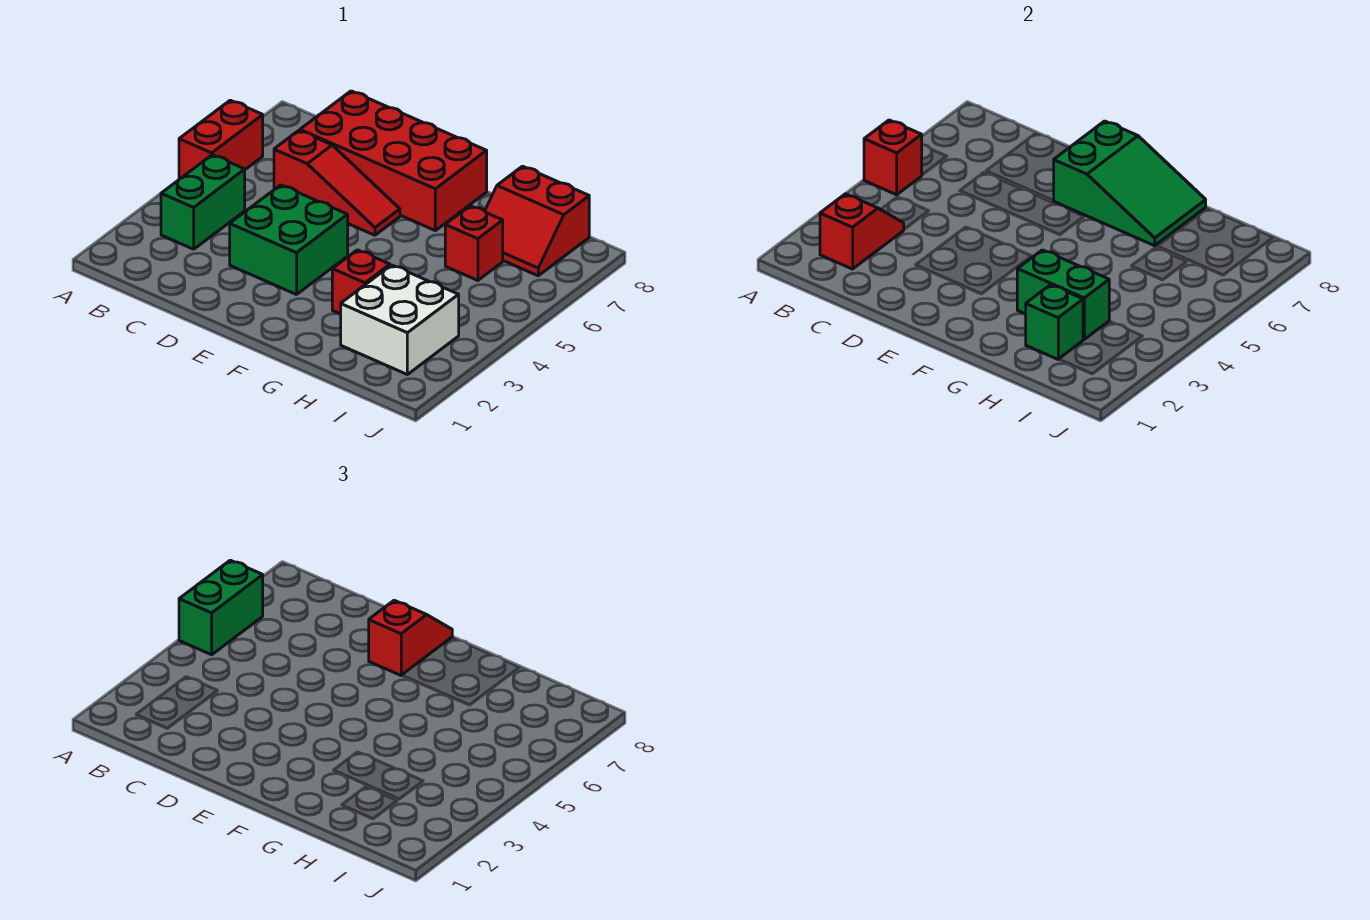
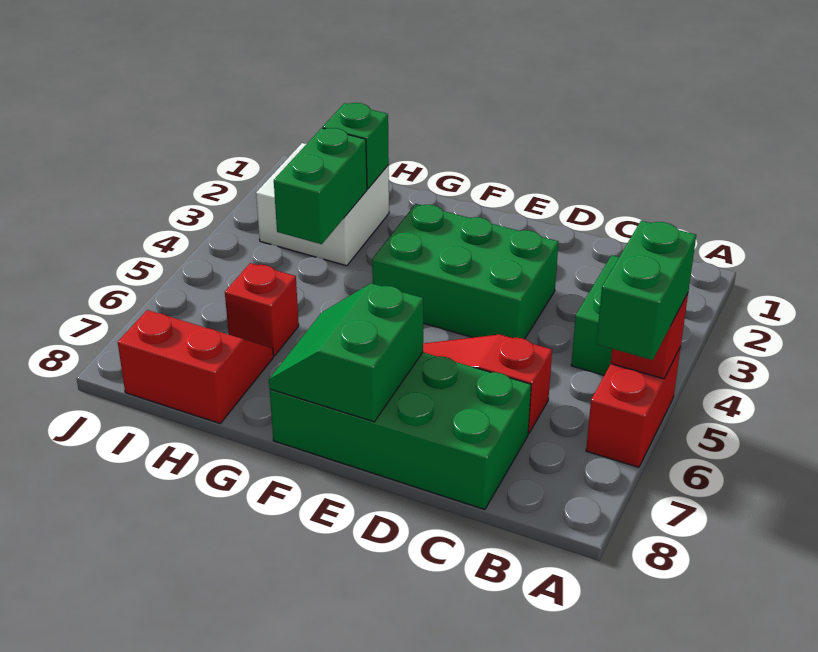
red slope B2:B3 level 2 top 2 -> none
red brick C7:F8 level 1 -> green brick C7:F8 level 1
green brick D3:E4 level 1 -> green brick D3:F4 level 1
green slope E7:G8 level 2 top E -> green slope E7:F8 level 2 top E
red slope E7:E8 level 3 top 7 -> none
red brick G3 level 1 -> none
green brick G3:H3 level 2 -> green brick H3:H4 level 2

